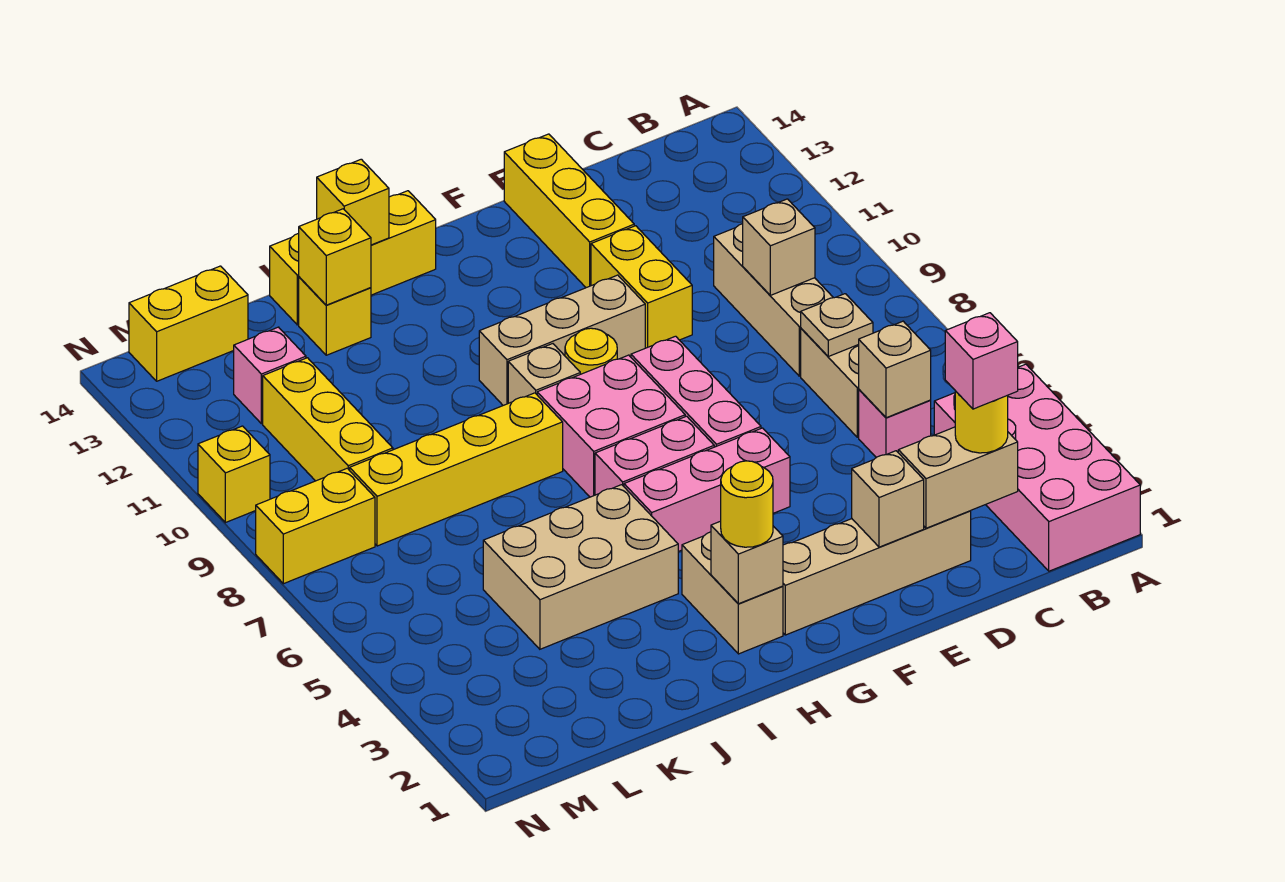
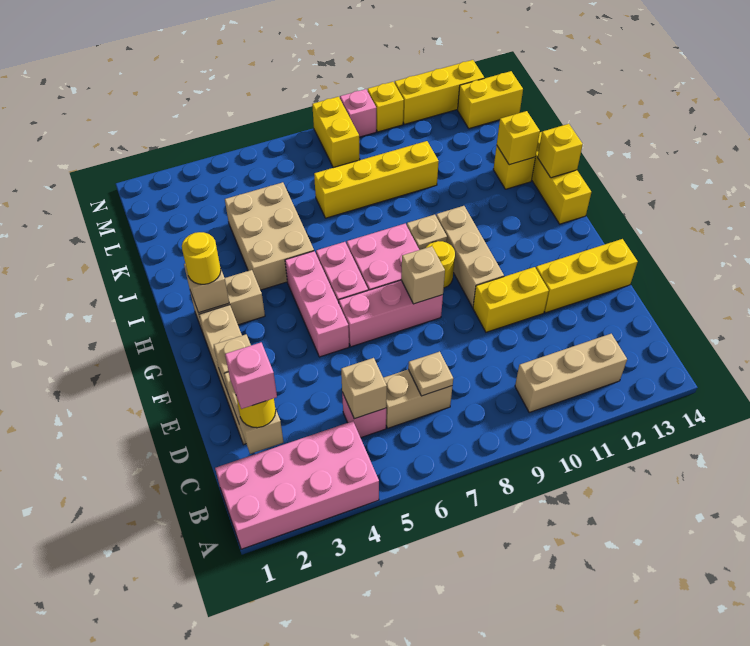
tan brick C8:C10 level 1 -> tan brick B10:B12 level 1
tan brick C9 level 2 -> tan brick F8 level 2
yellow brick I8:L8 level 1 -> yellow brick K7:K10 level 1
yellow brick L9:L11 level 1 -> yellow brick N11:N13 level 1
pink brick L12 level 1 -> pink brick N9 level 1
yellow brick L14:M14 level 1 -> yellow brick M13:M14 level 1

